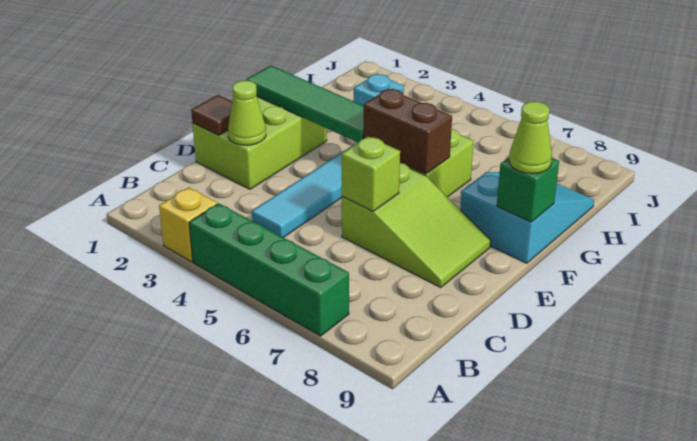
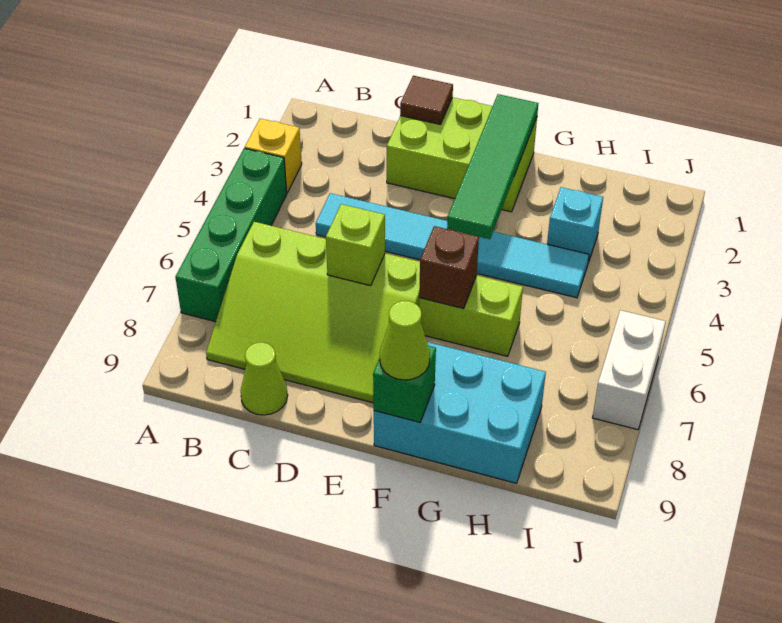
lime cone D2 level 2 -> lime cone C9 level 1
lime slope D6:E8 level 1 top 6 -> lime slope B6:E8 level 1 top 6
brown brick F5:F6 level 2 -> brown brick F6 level 2
cyan slope F8:H9 level 1 top F -> cyan brick F8:H9 level 1
none -> white brick J6:J7 level 1

